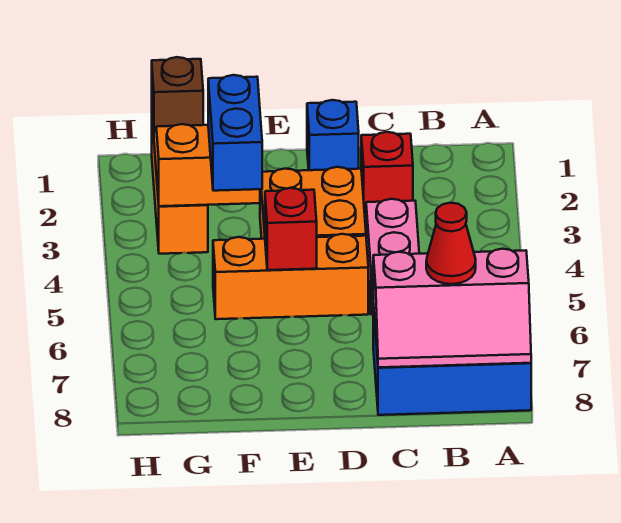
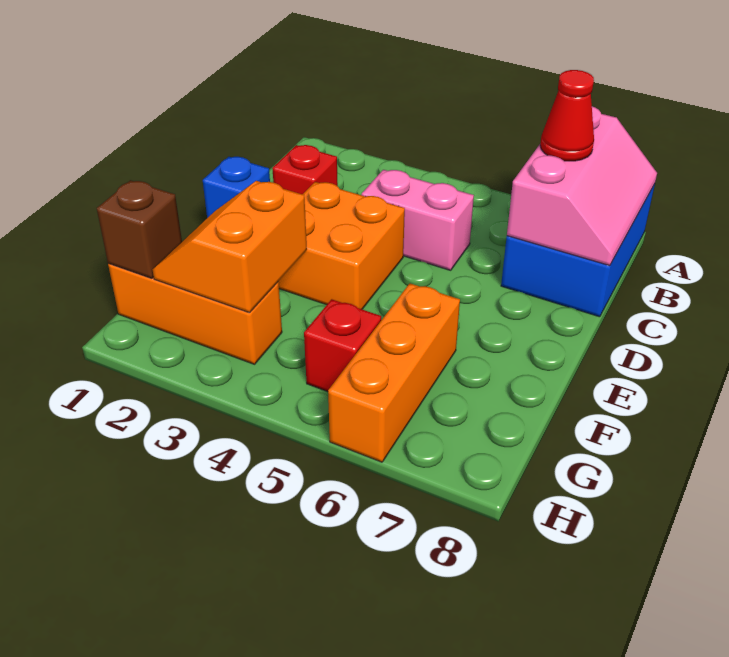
orange brick D5:F5 level 1 -> orange brick F6:H6 level 1
red brick E5 level 2 -> red brick G5 level 1
blue brick F3:F4 level 3 -> none

